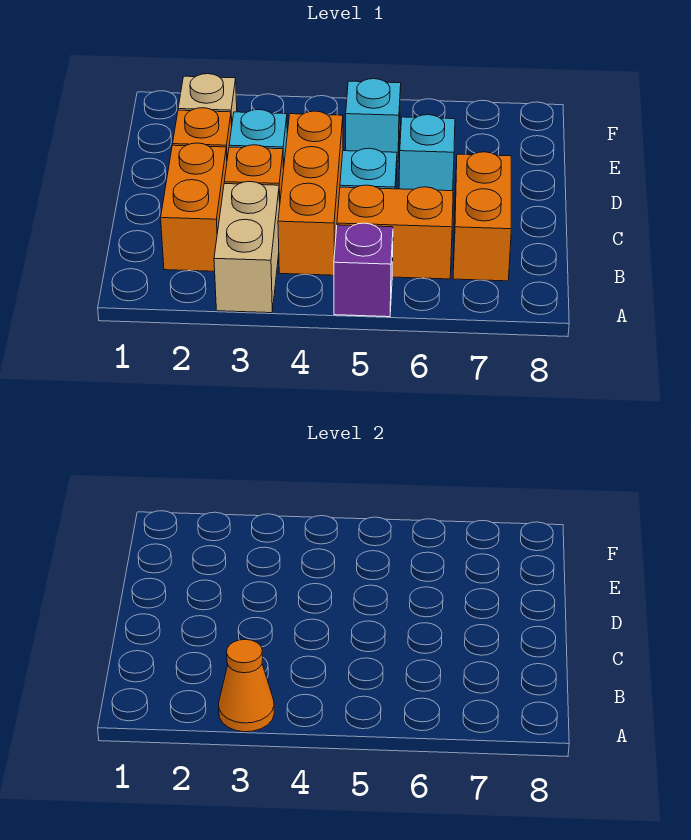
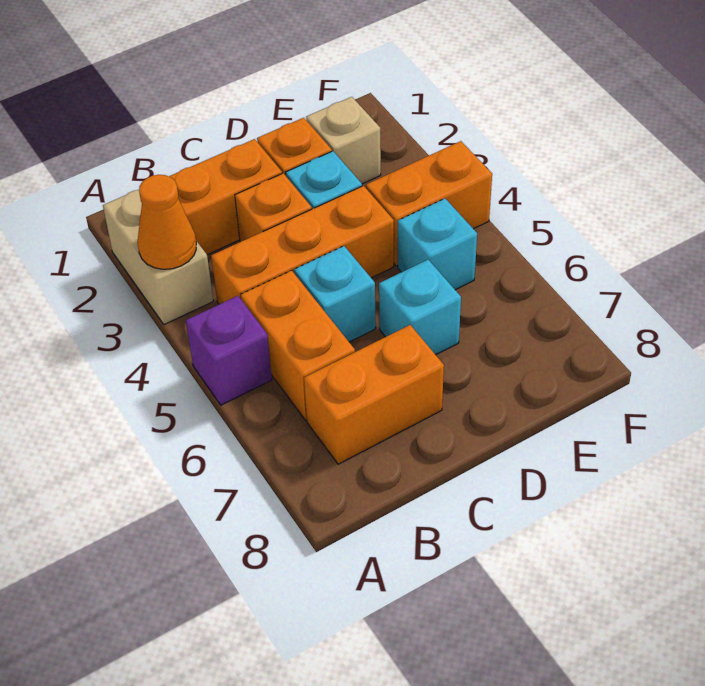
tan brick A3:B3 level 1 -> tan brick A2:A3 level 1
none -> orange brick E4:F4 level 1

